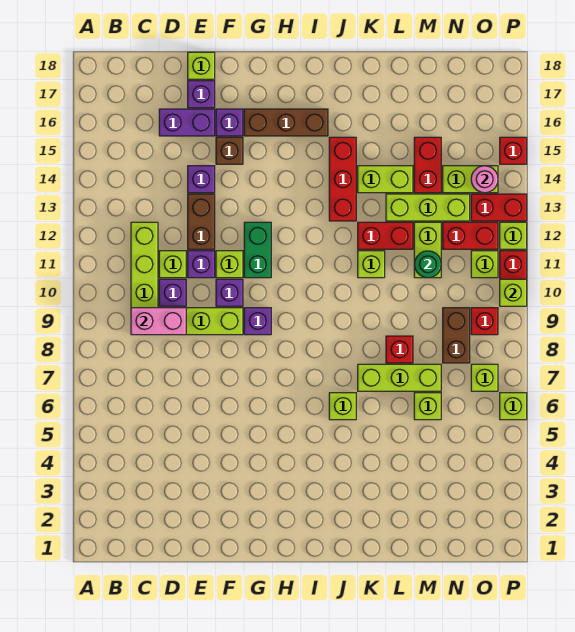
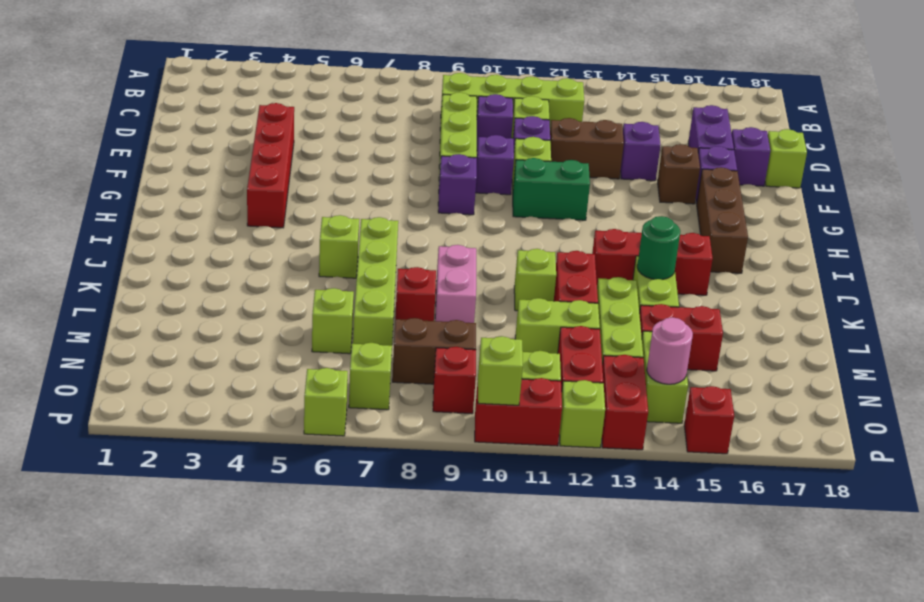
pink brick C9:D9 level 2 -> pink brick K9:L9 level 1
none -> red brick E4:H4 level 1
lime brick K7:M7 level 1 -> lime brick J7:M7 level 1
green round brick M11 level 2 -> green round brick K14 level 2

